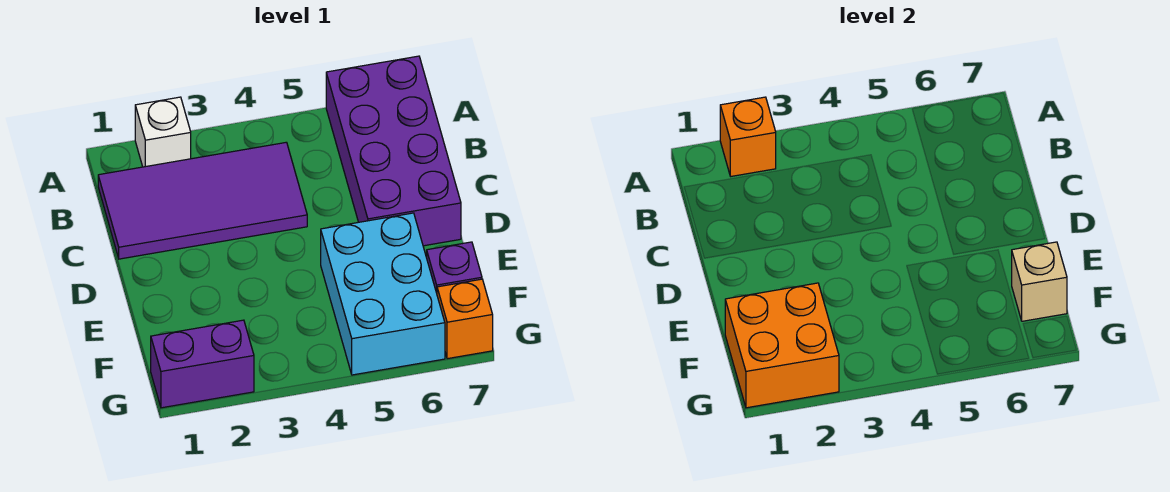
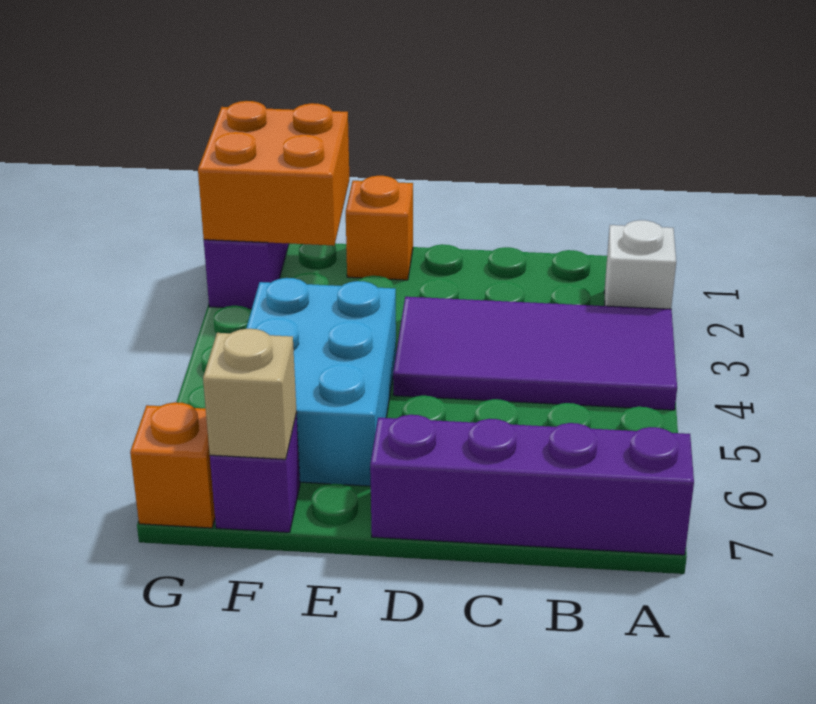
orange brick A2 level 2 -> orange brick E1 level 1
purple brick A6:D7 level 1 -> purple brick A7:D7 level 1
purple tile B1:C4 level 1 -> purple tile A3:D4 level 1
cyan brick E5:G6 level 1 -> cyan brick E4:F6 level 1

